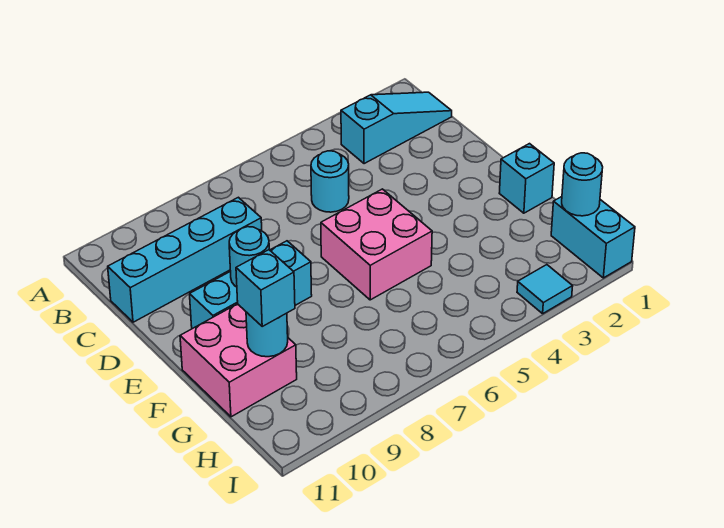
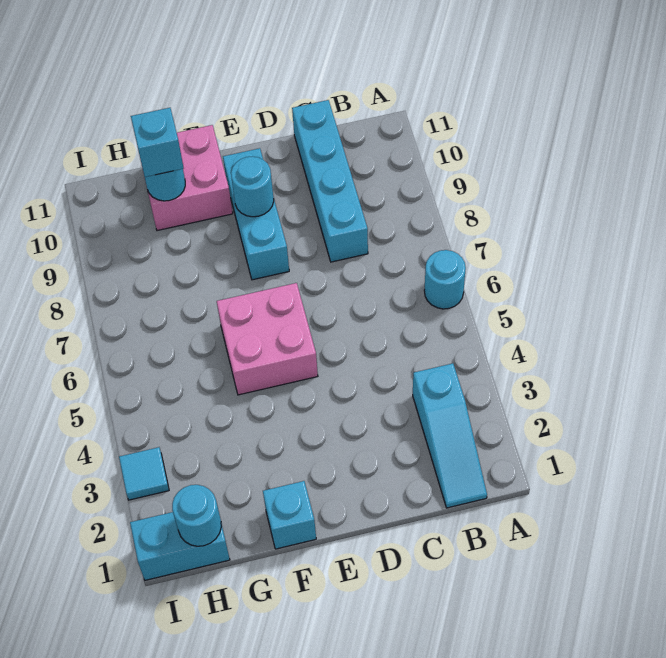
cyan round brick C5 level 1 -> cyan round brick A6 level 1

